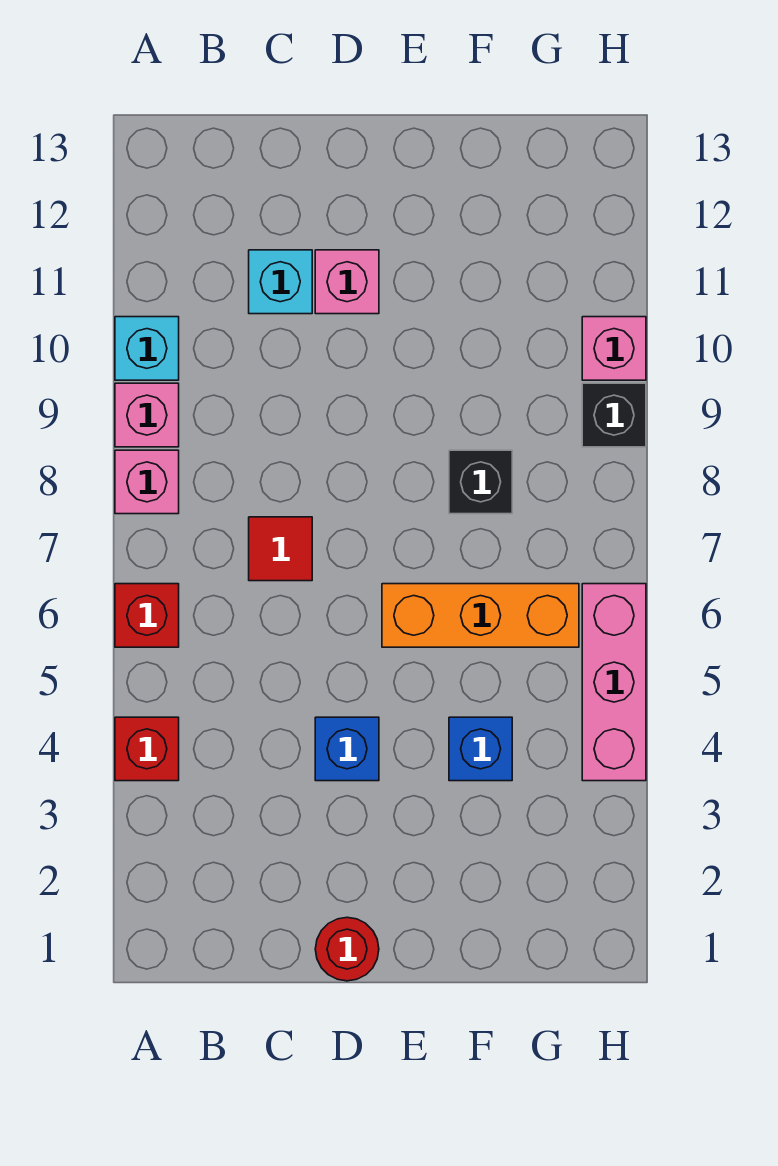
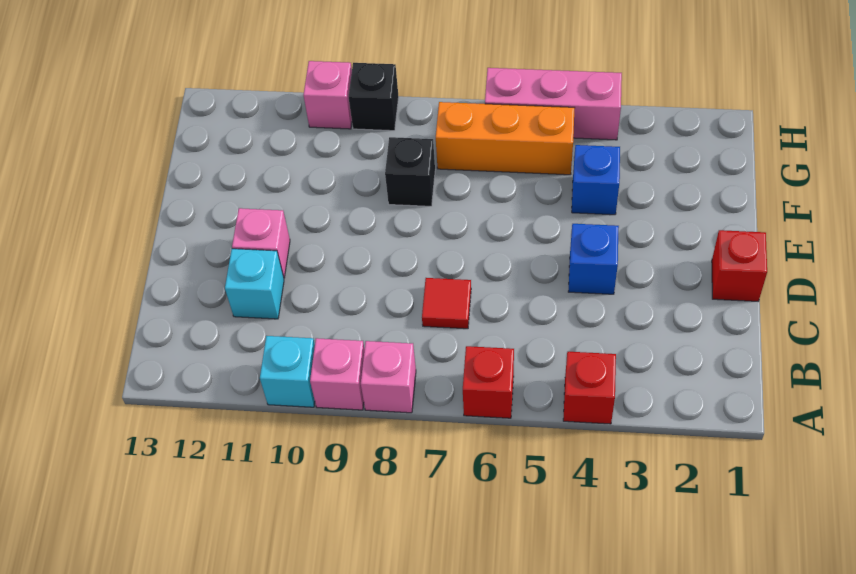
red round brick D1 level 1 -> red brick D1 level 1
orange brick E6:G6 level 1 -> orange brick G5:G7 level 1

